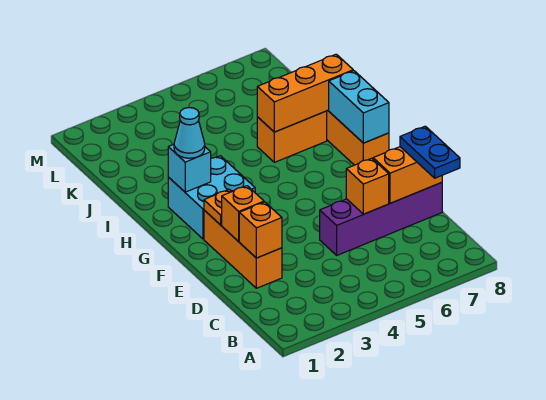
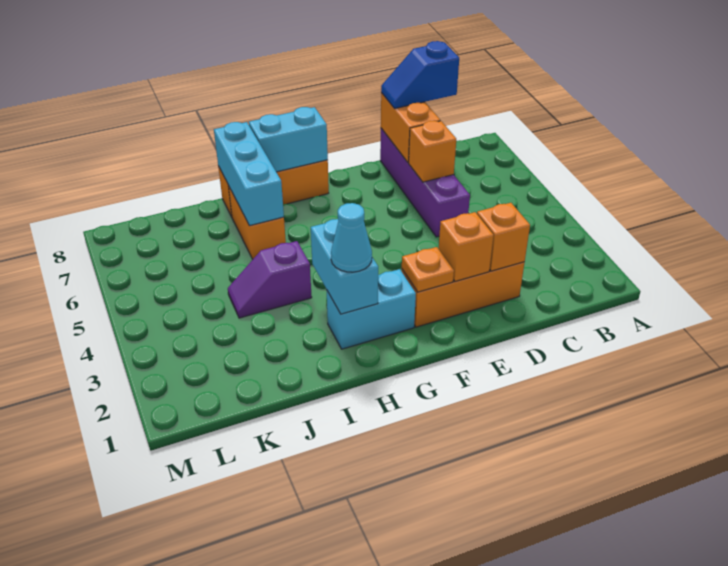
blue plate C8:D8 level 3 -> blue slope C8:D8 level 3 top C
cyan brick G2:H3 level 1 -> cyan brick G2:H2 level 1
cyan brick H2 level 2 -> cyan brick H2:H3 level 2
none -> purple slope I4:J4 level 1 top I
orange brick I6:I8 level 2 -> cyan brick I6:I8 level 2

